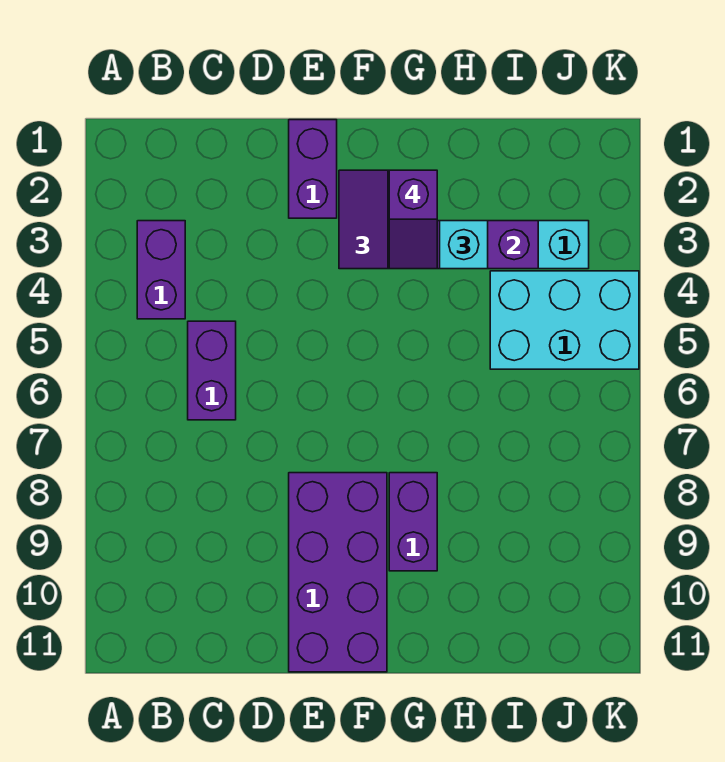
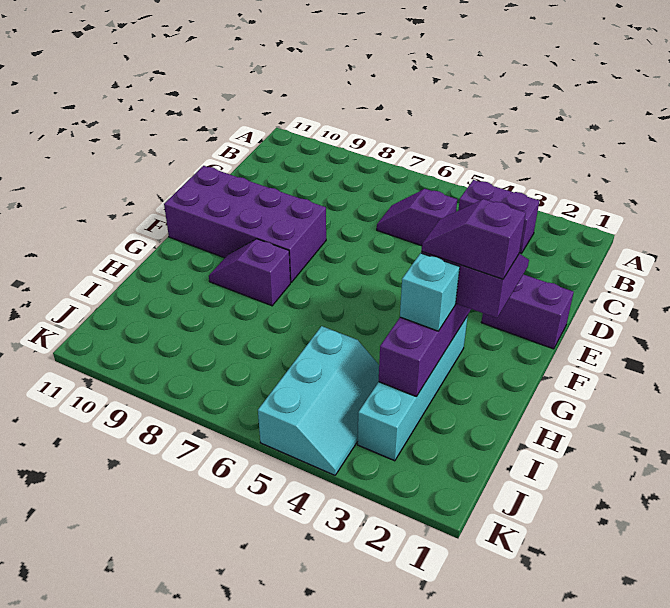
purple brick C5:C6 level 1 -> purple slope C5:C6 level 1 top 5
purple brick G8:G9 level 1 -> purple slope G8:G9 level 1 top 8
cyan brick I4:K5 level 1 -> cyan slope I4:K5 level 1 top 5

